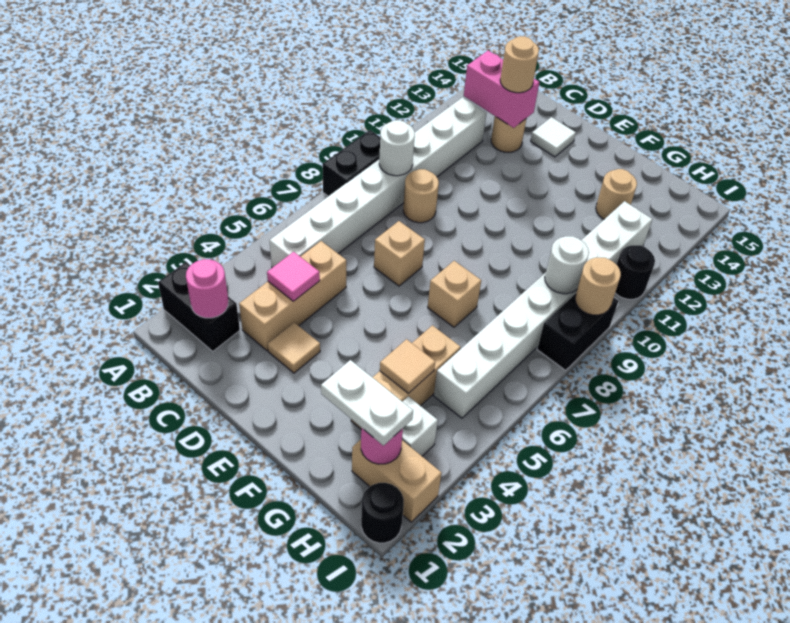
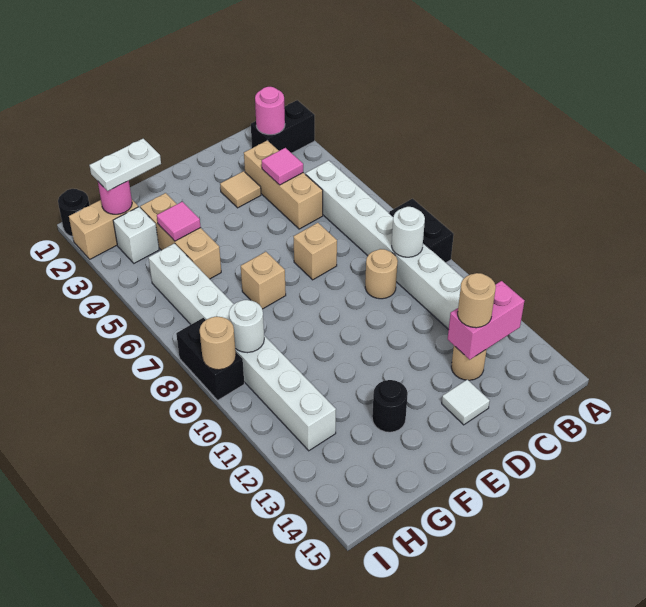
tan tile G4 level 2 -> pink tile G4 level 2
tan round brick G13 level 1 -> none
black round brick I11 level 1 -> black round brick F13 level 1

